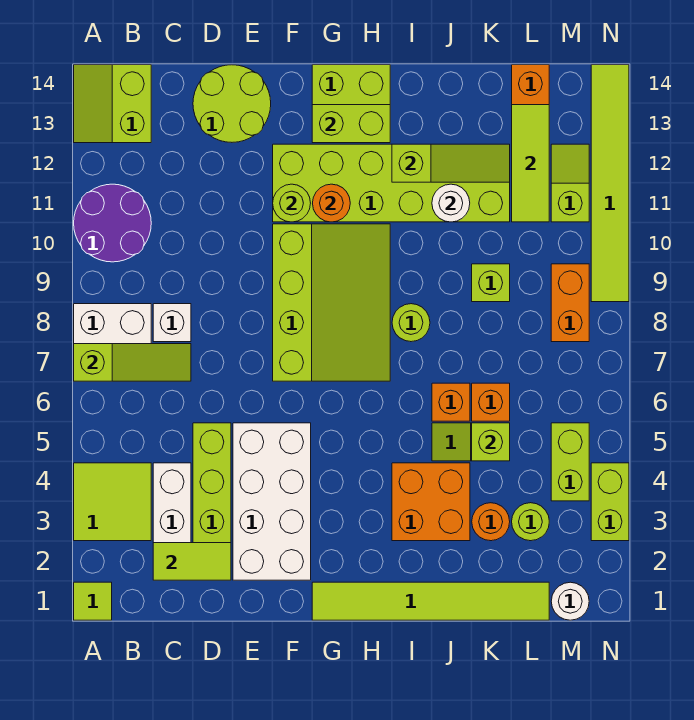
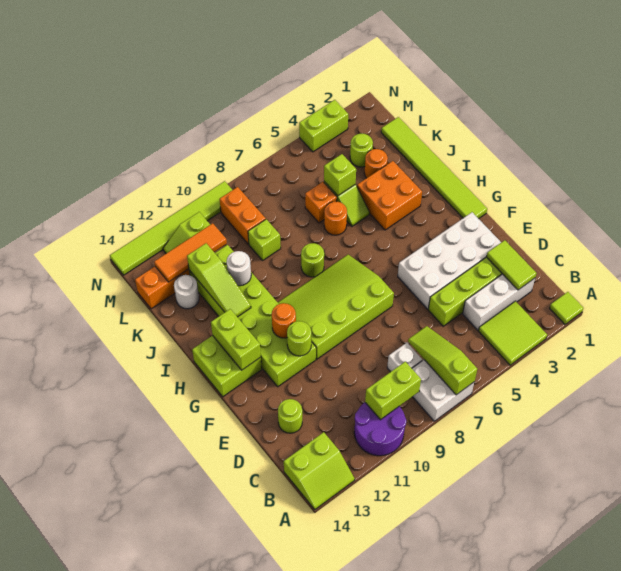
lime round brick D13:E14 level 1 -> lime round brick D13 level 1
lime slope I12:K12 level 2 top I -> lime slope I12:K12 level 2 top K
orange brick J6 level 1 -> orange round brick J6 level 1
lime tile L11:L13 level 2 -> orange tile L11:L13 level 2
white round brick M1 level 1 -> white round brick K13 level 1
lime brick M4:M5 level 1 -> lime brick B9:B10 level 2
orange brick M8:M9 level 1 -> orange brick L9:M9 level 1

